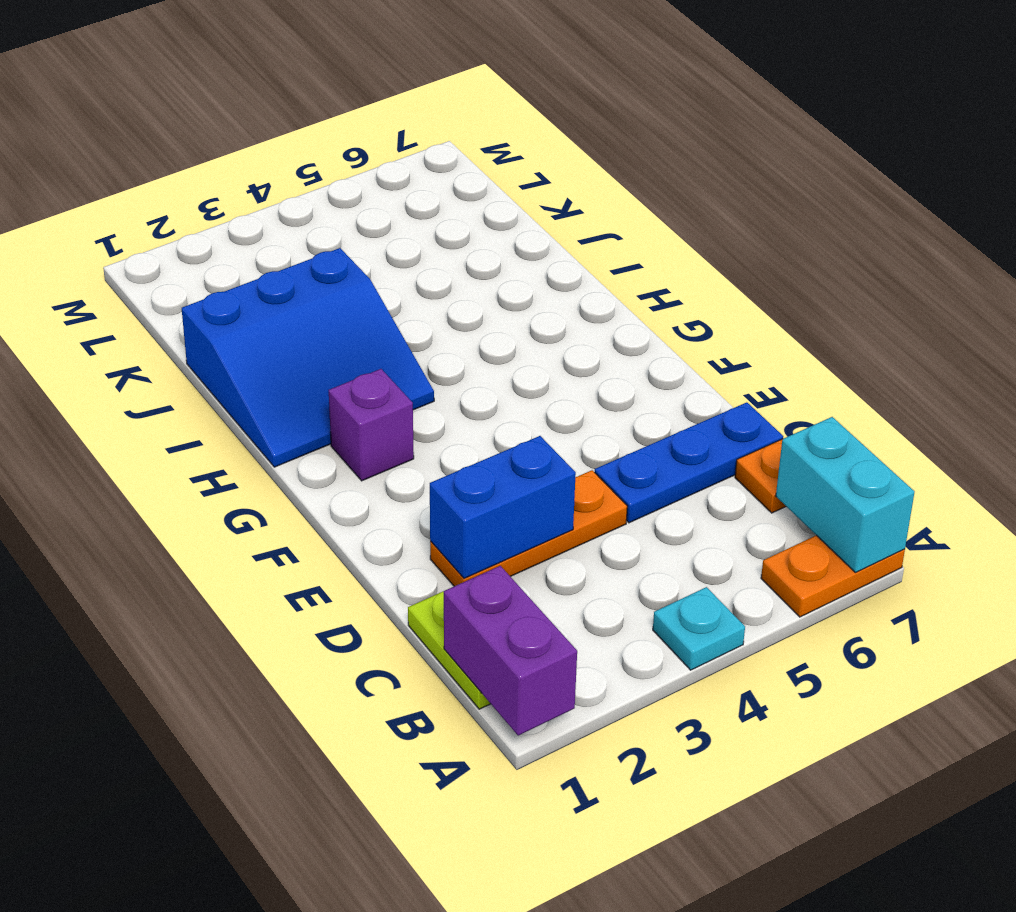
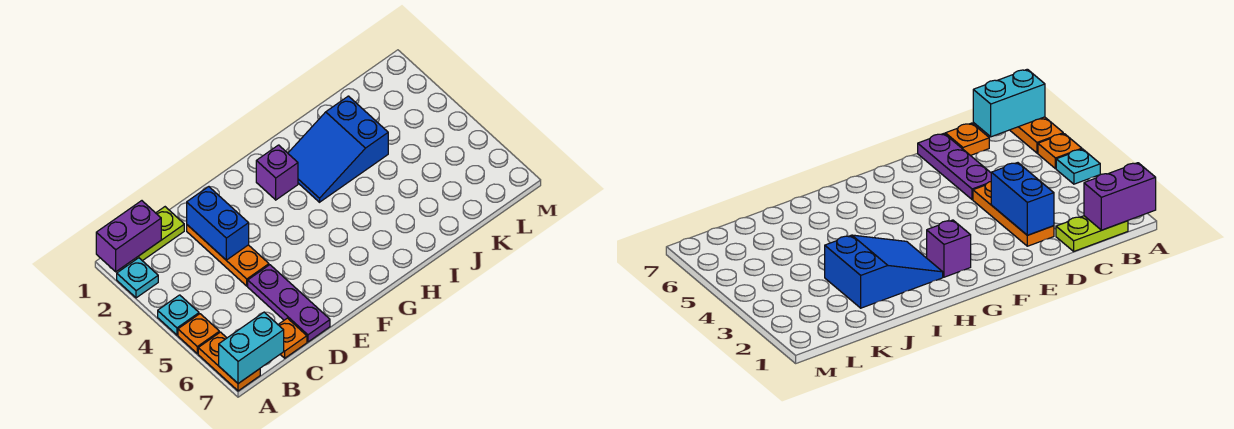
none -> cyan plate A2 level 1
none -> orange plate A5 level 1
blue plate D5:D7 level 1 -> purple plate D5:D7 level 1
blue slope H1:J3 level 1 top J -> blue slope H2:J3 level 1 top J

